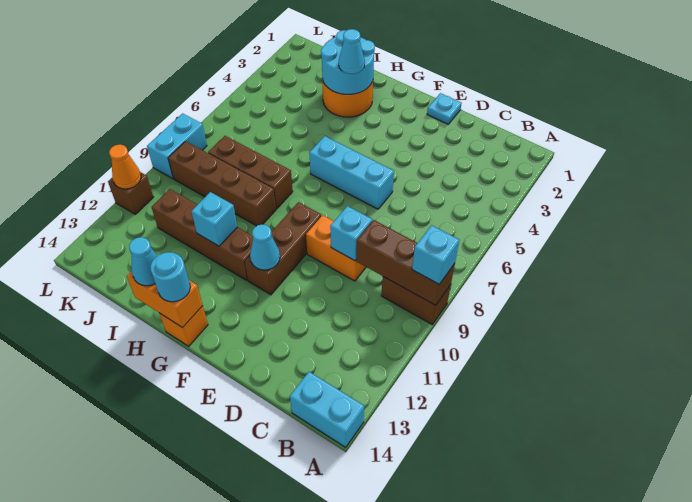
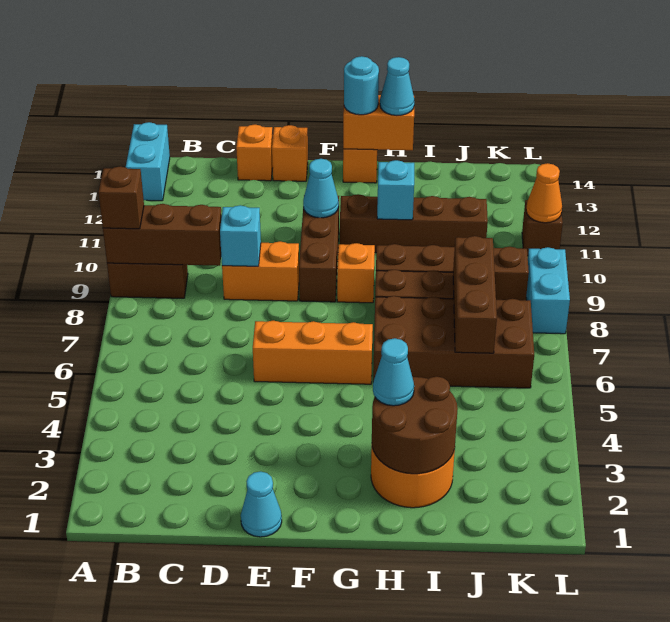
cyan brick A9 level 3 -> brown brick A9 level 3
cyan brick A14:B14 level 1 -> cyan brick A13:A14 level 1
none -> orange brick D14 level 1
cyan plate E1 level 1 -> cyan cone E1 level 1
cyan brick E6:G6 level 1 -> orange brick E6:G6 level 1
none -> orange brick E14 level 1
none -> orange brick G9 level 1
cyan round brick H2:I3 level 2 -> brown round brick H2:I3 level 2
none -> brown brick H6:K7 level 1
none -> brown brick J6:J8 level 2

